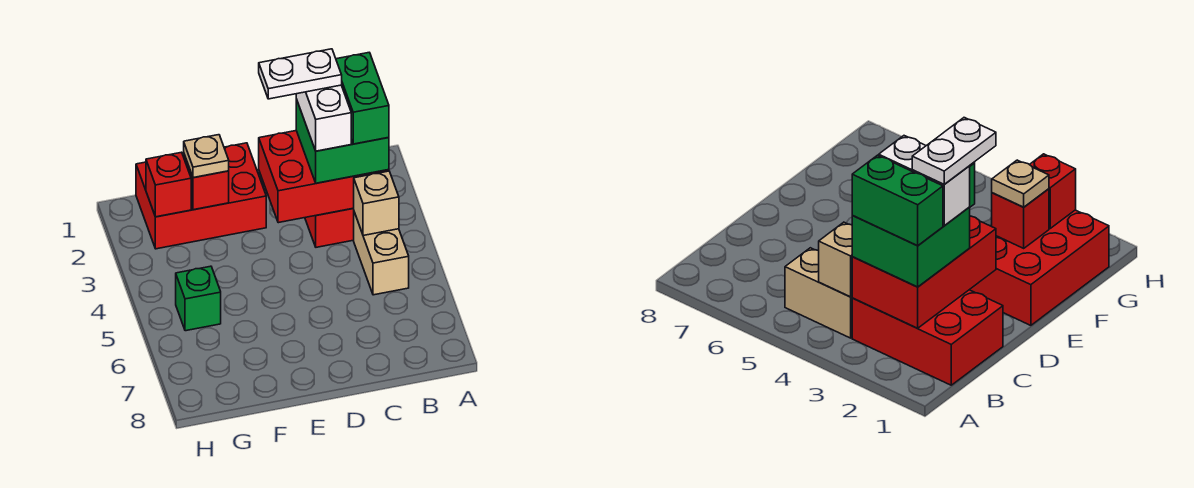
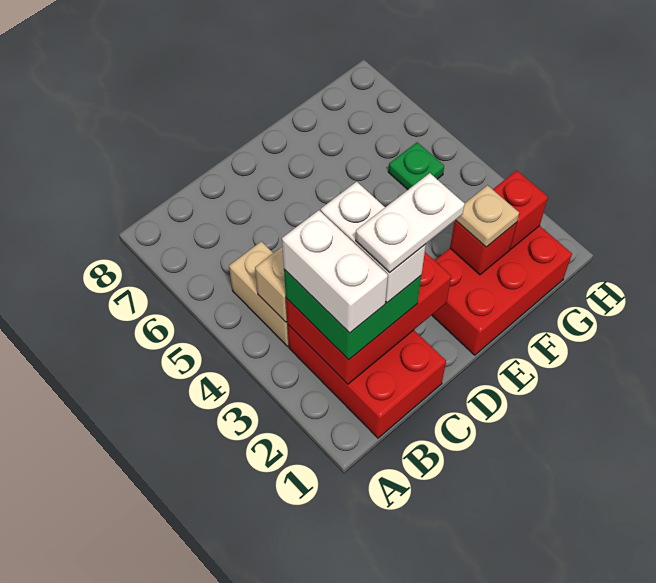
green brick B2:B3 level 4 -> white brick B2:B3 level 4
green brick G5 level 1 -> green plate G5 level 1

